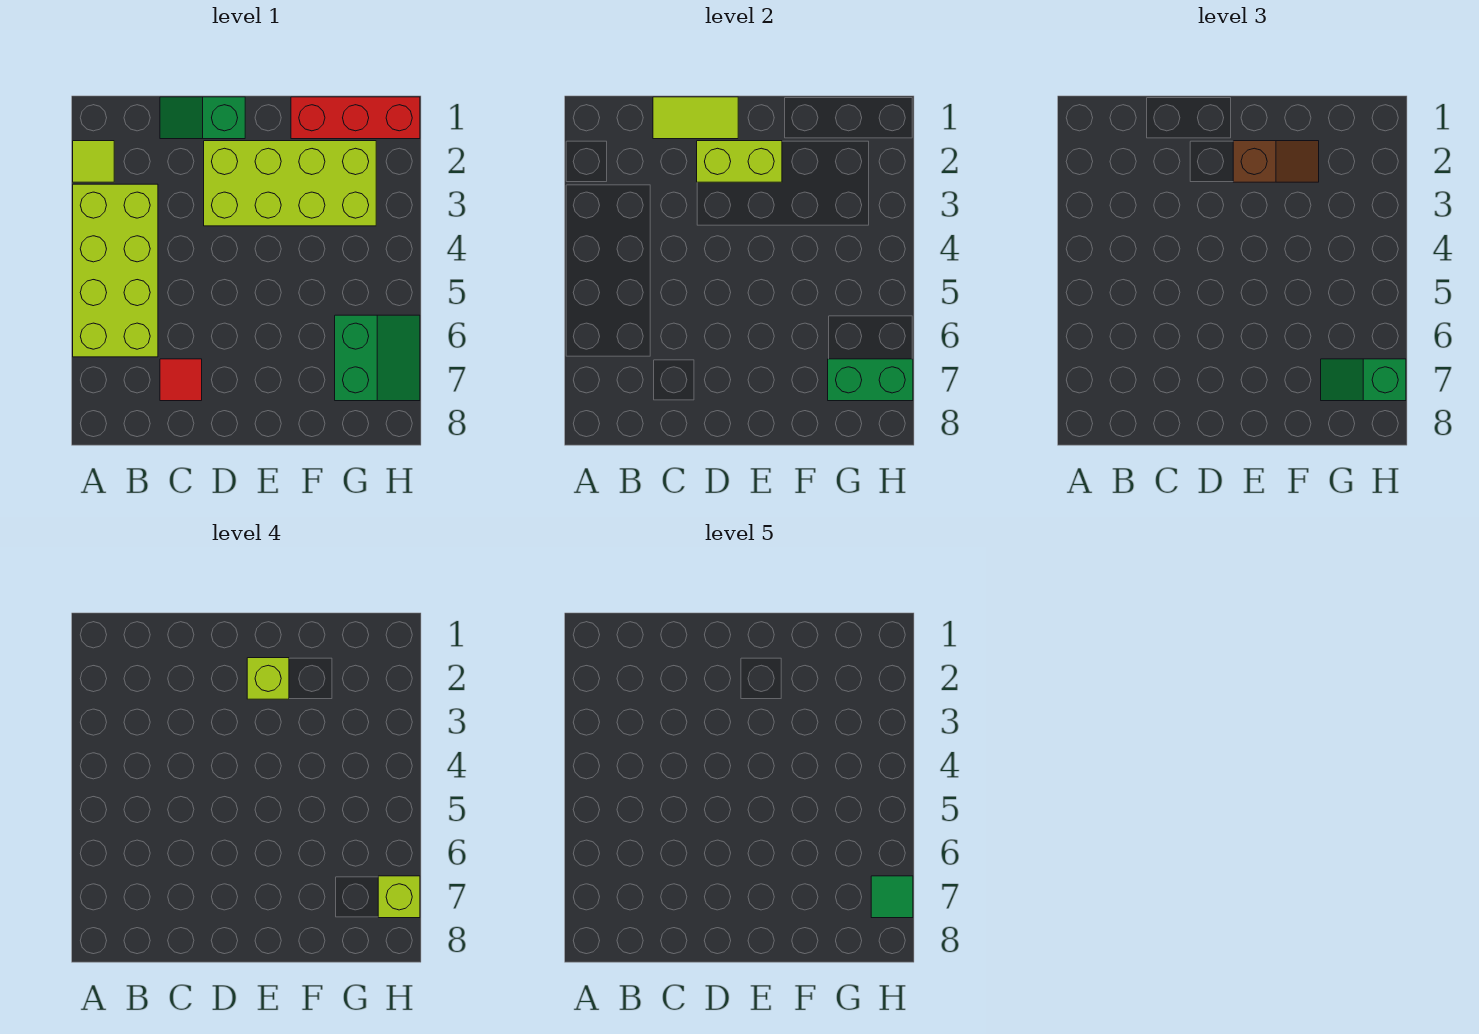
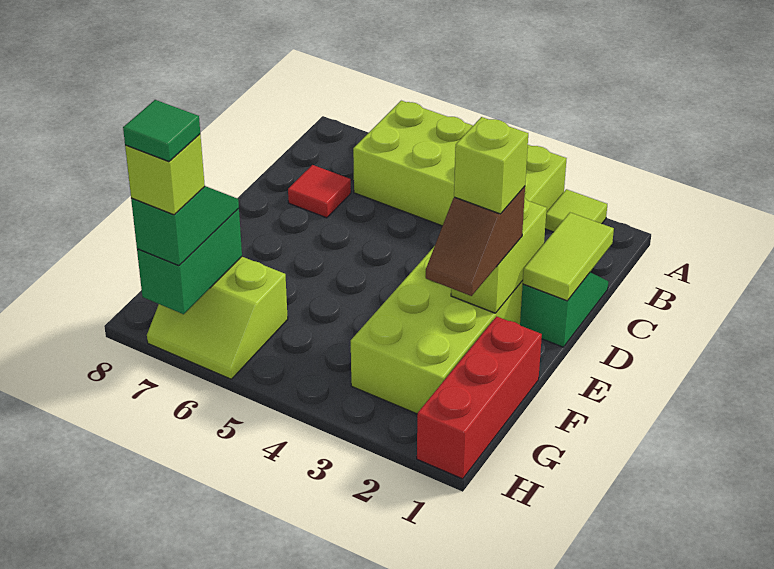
green slope G6:H7 level 1 top G -> lime slope G6:H7 level 1 top G

